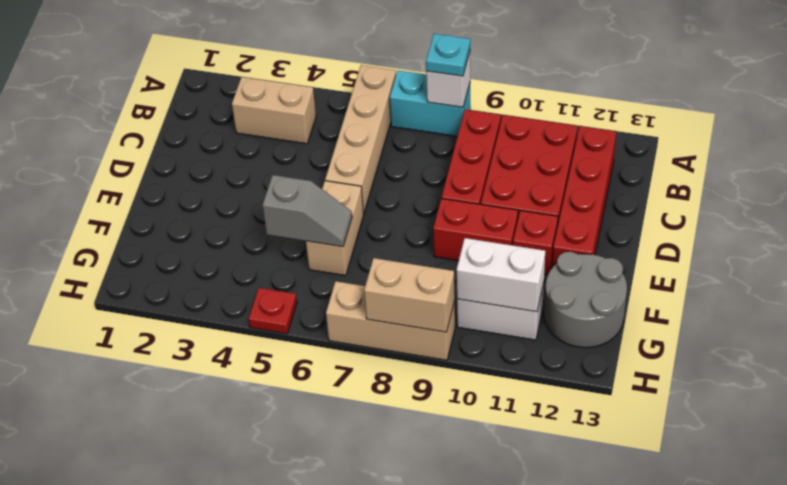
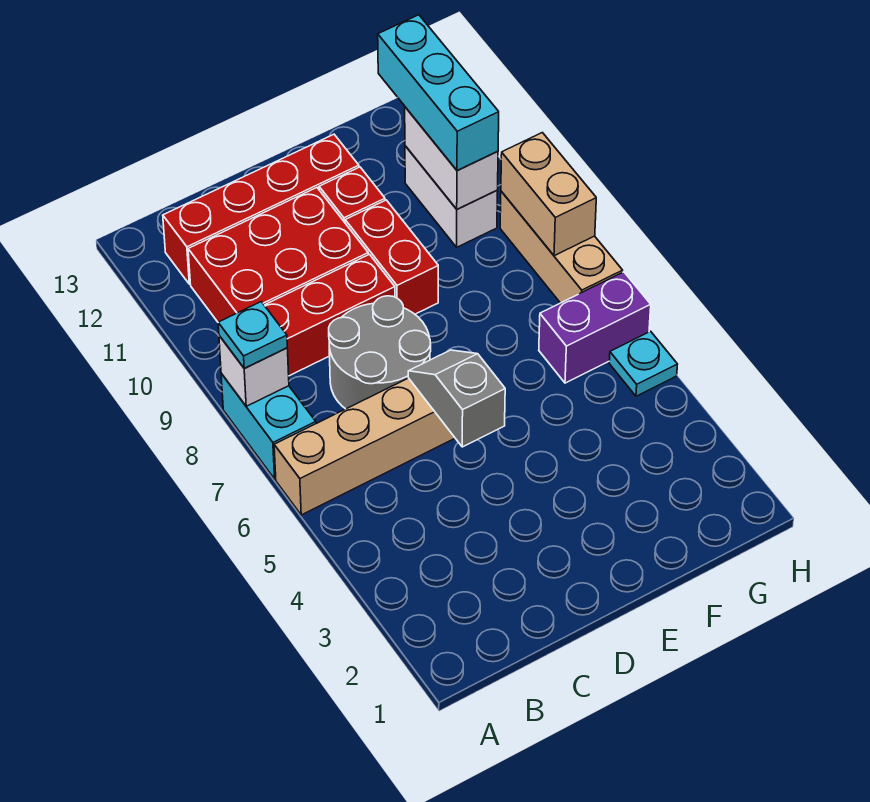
tan brick B3:B4 level 1 -> none
tan brick E6:F6 level 1 -> none
grey slope F5:F6 level 2 top 5 -> grey slope D5:D6 level 2 top 5
grey round brick F12:G13 level 1 -> grey round brick C7:D8 level 1
none -> purple brick G6:H6 level 1
none -> cyan brick G10:G12 level 3
red plate H5 level 1 -> cyan plate H5 level 1

